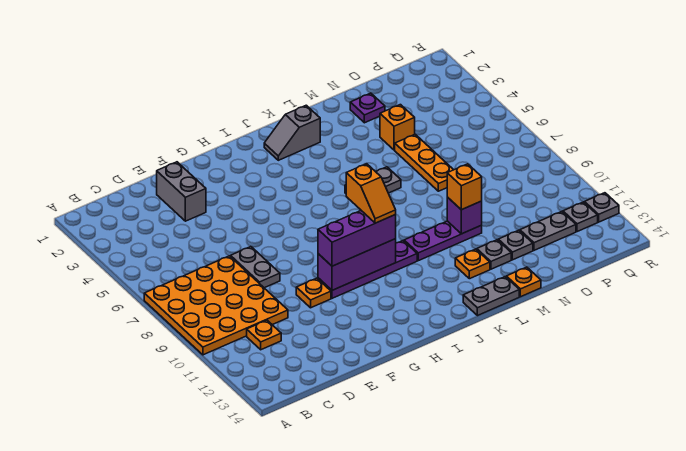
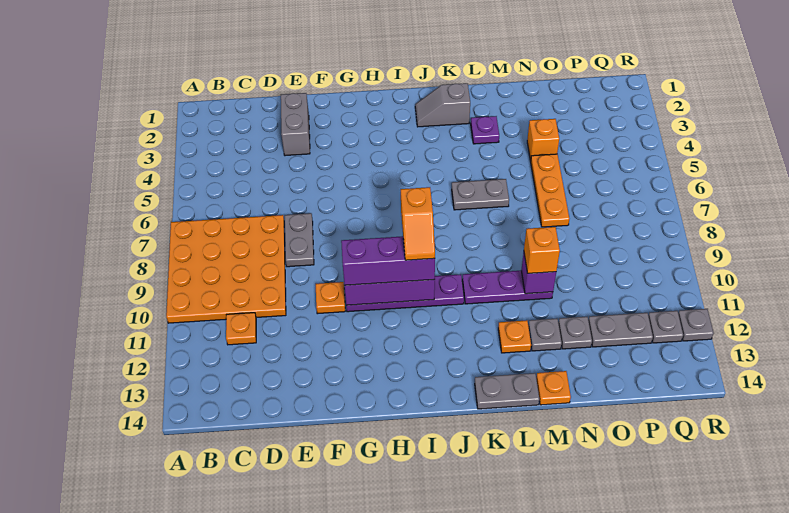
purple plate N2 level 1 -> purple plate L3 level 1

